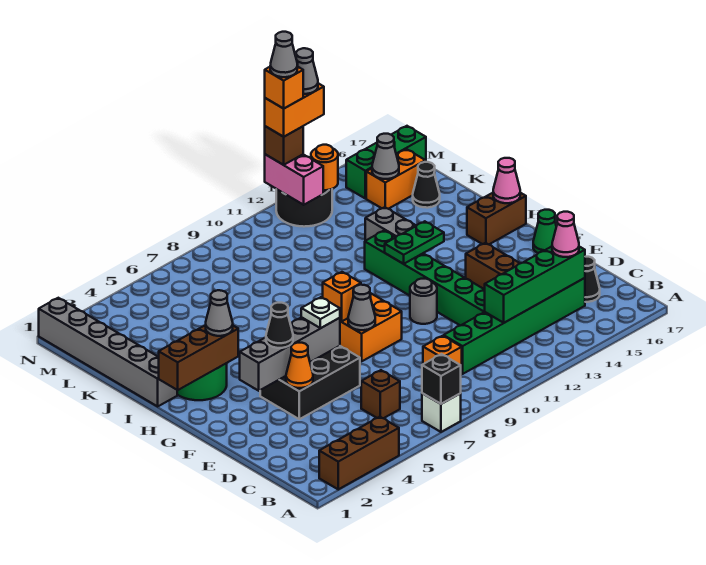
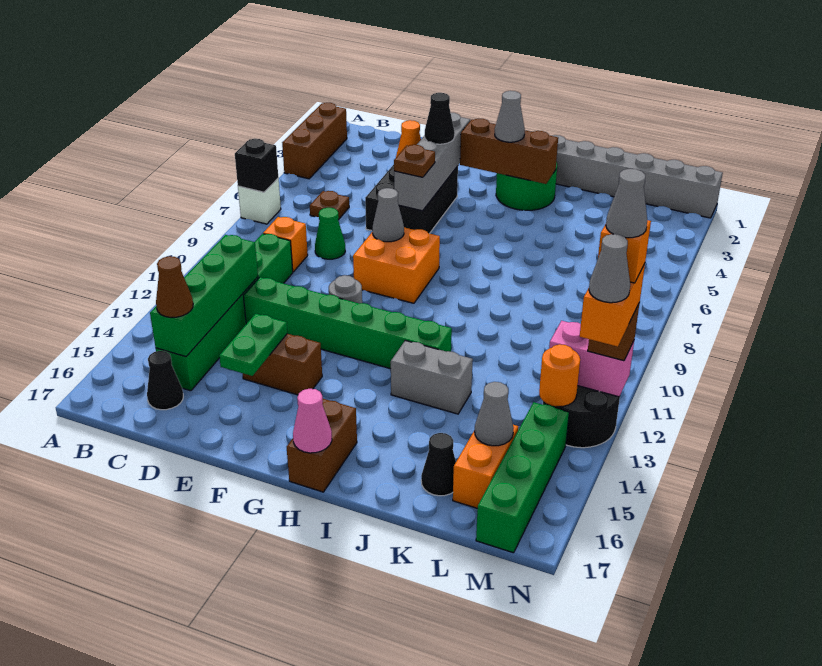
brown brick C6 level 1 -> brown plate C6 level 1
pink cone C15 level 3 -> brown cone C15 level 3
white plate F6 level 3 -> brown plate F6 level 3
green cone F17 level 1 -> green cone D8 level 1
orange brick G8 level 2 -> none
brown brick H1:H3 level 2 -> brown brick G3:I3 level 2
green plate H12:H13 level 2 -> green plate E14:E15 level 2
green brick M15:M17 level 1 -> green brick M14:M17 level 1

